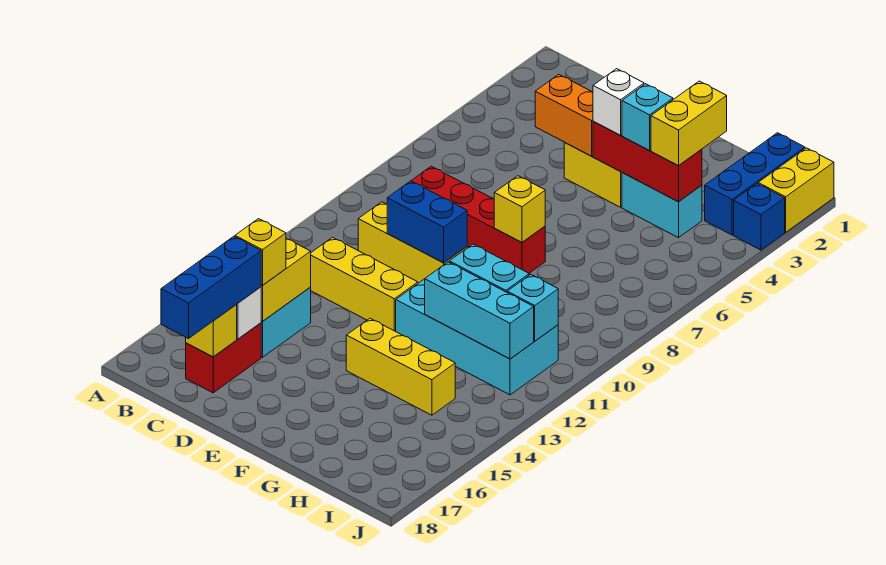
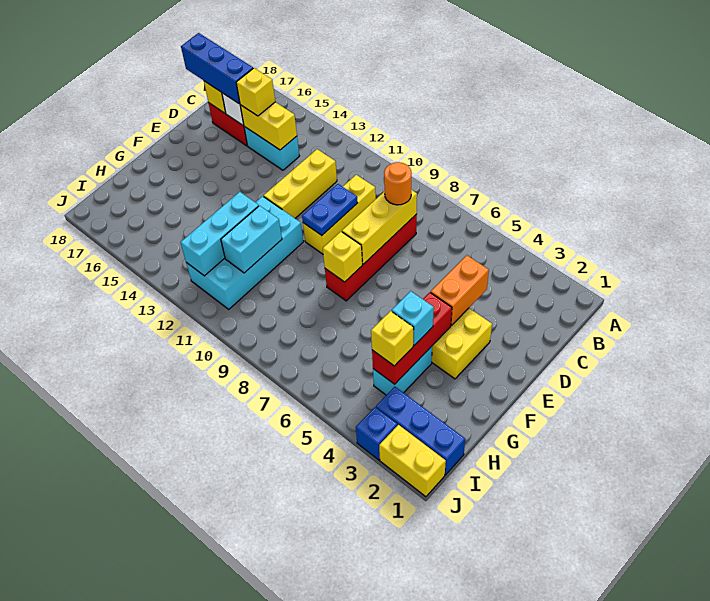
none -> orange round brick C8 level 3
blue brick D10:E10 level 2 -> blue plate D10:E10 level 2
white brick F4 level 3 -> none
yellow brick F14:H14 level 1 -> yellow brick C8:E8 level 2
yellow brick H3:H4 level 3 -> yellow brick H4 level 3
cyan brick I11 level 2 -> none

